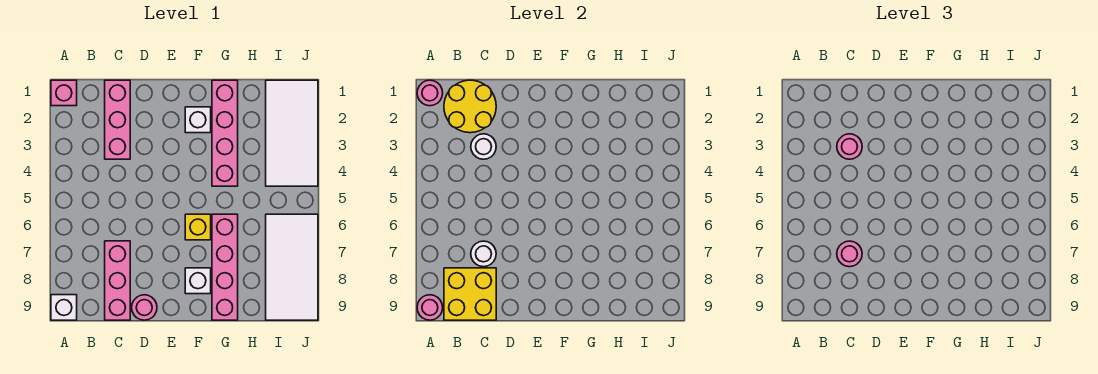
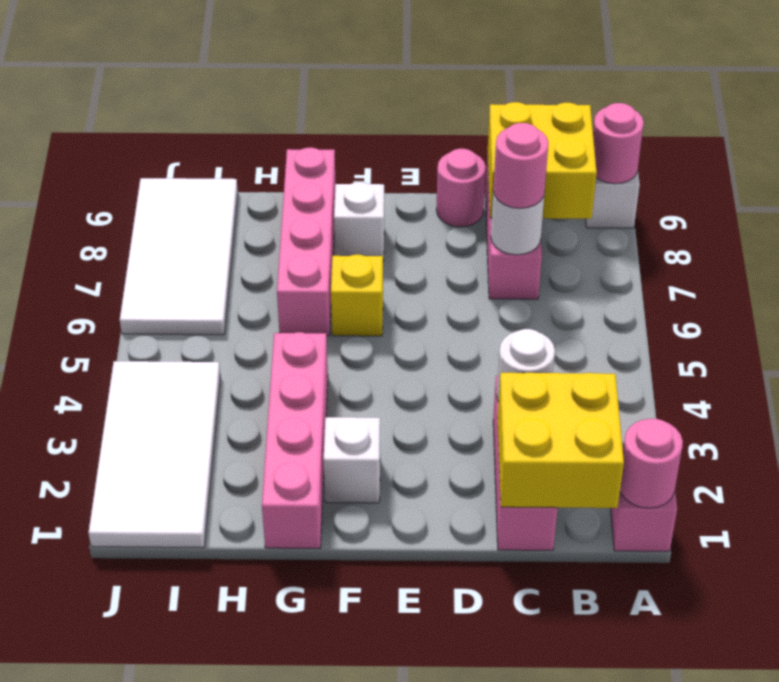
yellow round brick B1:C2 level 2 -> yellow brick B1:C2 level 2
pink round brick C3 level 3 -> none

